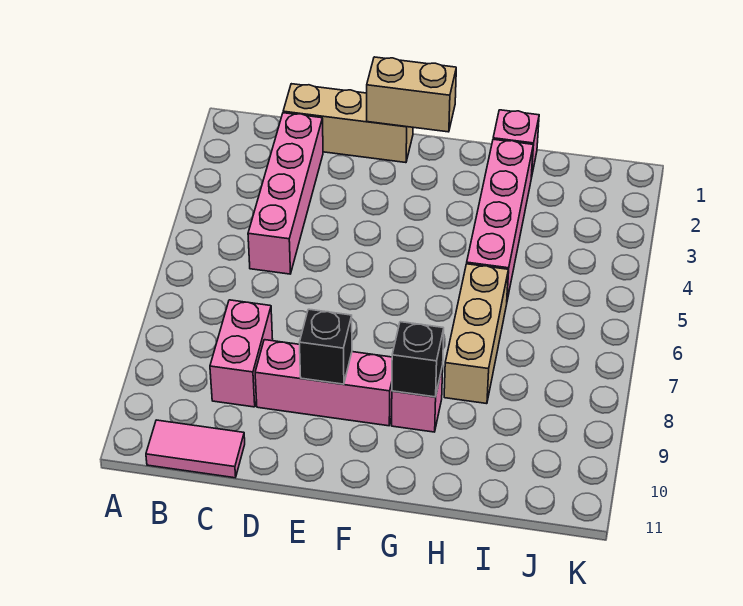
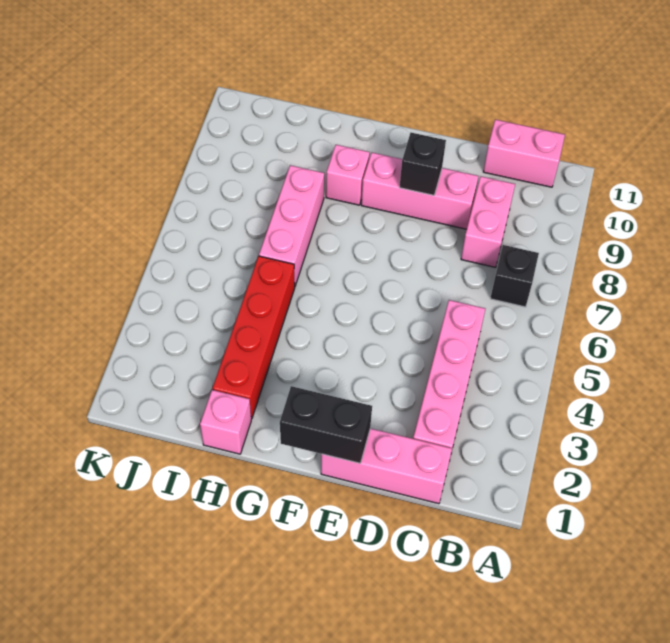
pink tile B11:C11 level 1 -> pink brick B11:C11 level 1
tan brick C1:E1 level 1 -> pink brick C1:E1 level 1
tan brick E1:F1 level 2 -> black brick E1:F1 level 2
black brick G9 level 2 -> black brick B7 level 1
pink brick H2:H5 level 1 -> red brick H2:H5 level 1
tan brick H6:H8 level 1 -> pink brick H6:H8 level 1

